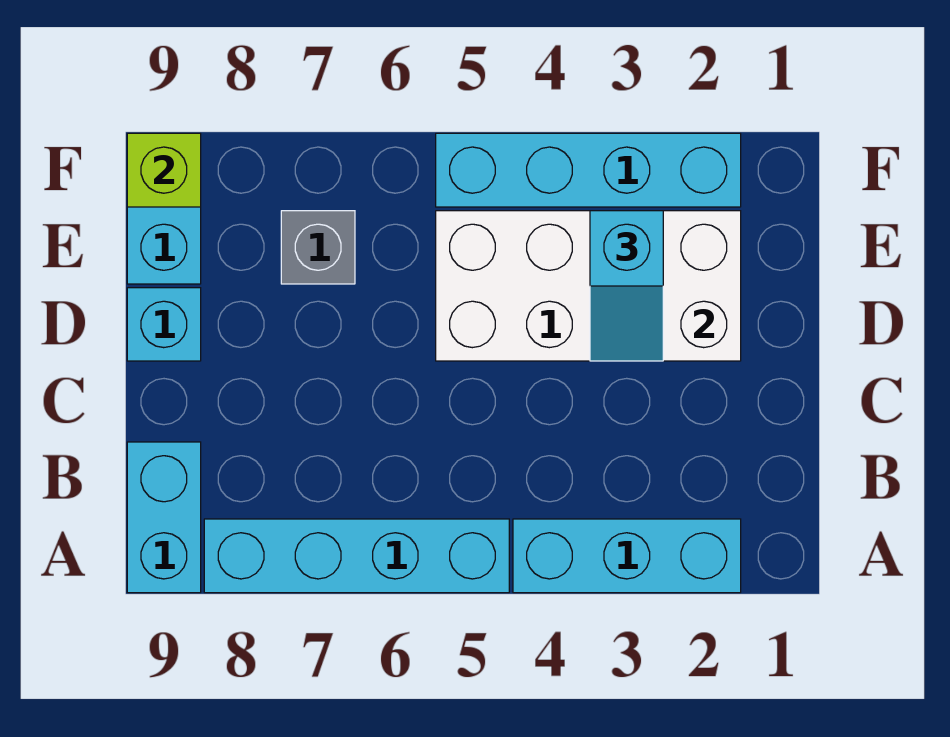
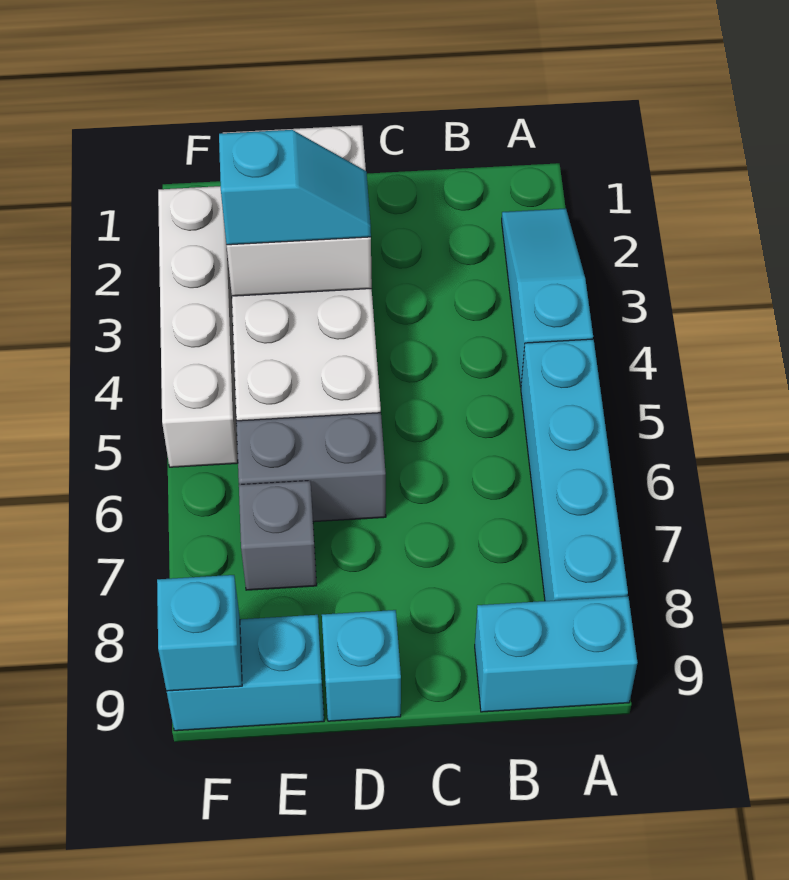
cyan brick A2:A4 level 1 -> cyan slope A2:A4 level 1 top 4
none -> grey brick D6:E6 level 1
cyan brick F2:F5 level 1 -> white brick F2:F5 level 1
lime brick F9 level 2 -> cyan brick F9 level 2

